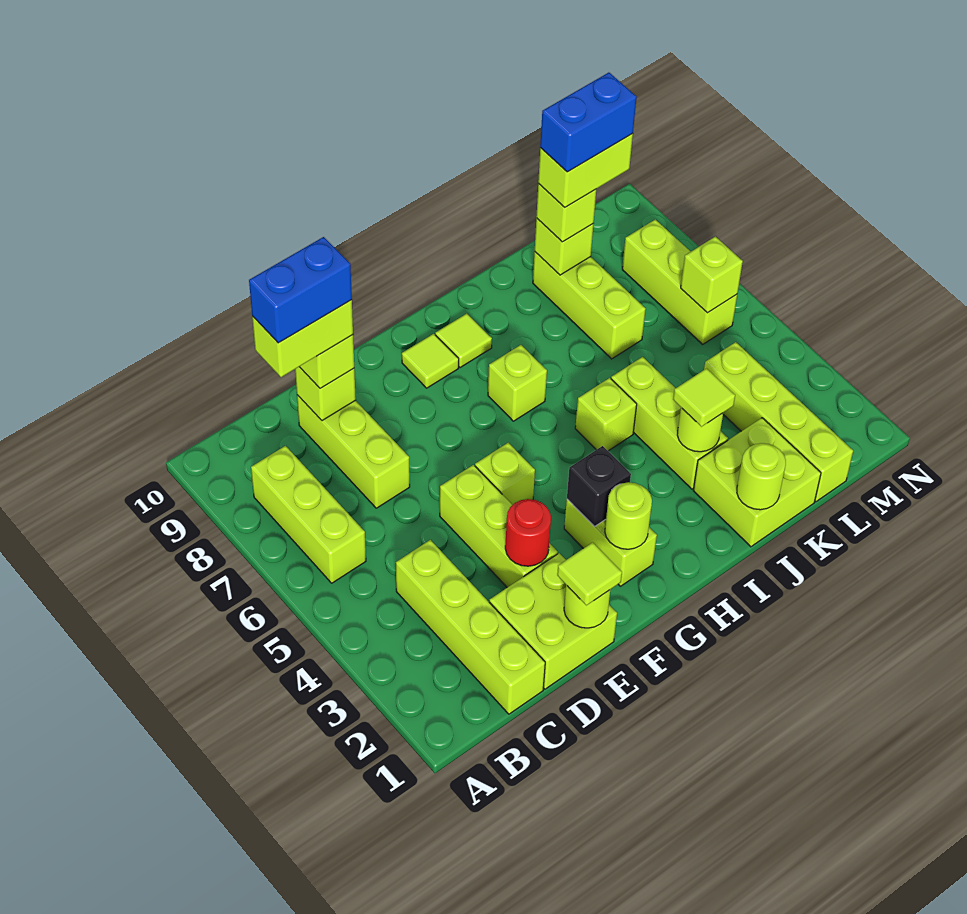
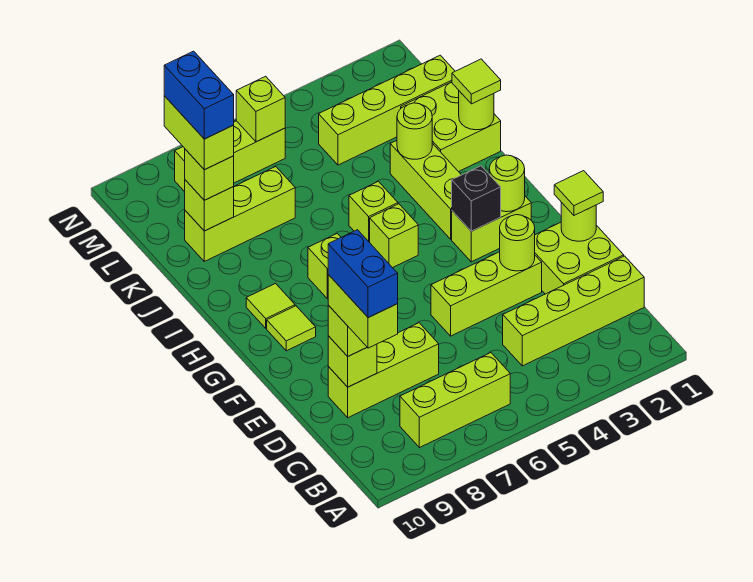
red round brick E3 level 2 -> lime round brick E3 level 2
lime brick F5 level 1 -> lime brick H5 level 1
lime brick J3:J5 level 1 -> lime brick H3:J3 level 1
lime tile J3 level 3 -> lime tile J1 level 3

